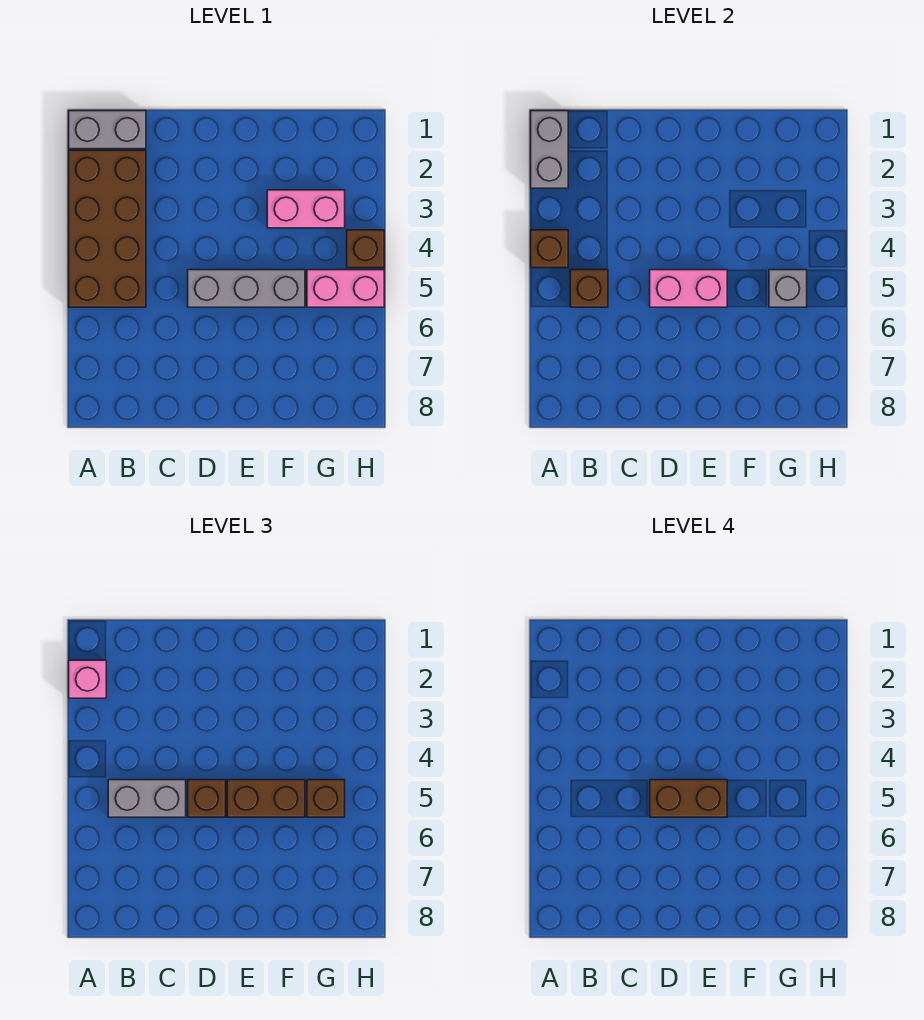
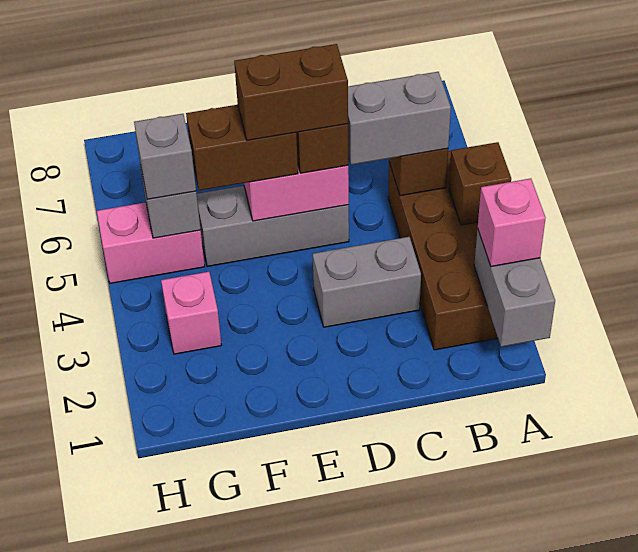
grey brick A1:B1 level 1 -> grey brick C3:D3 level 1
pink brick F3:G3 level 1 -> pink brick G3 level 1
brown brick G5 level 3 -> grey brick G5 level 3
brown brick H4 level 1 -> none

